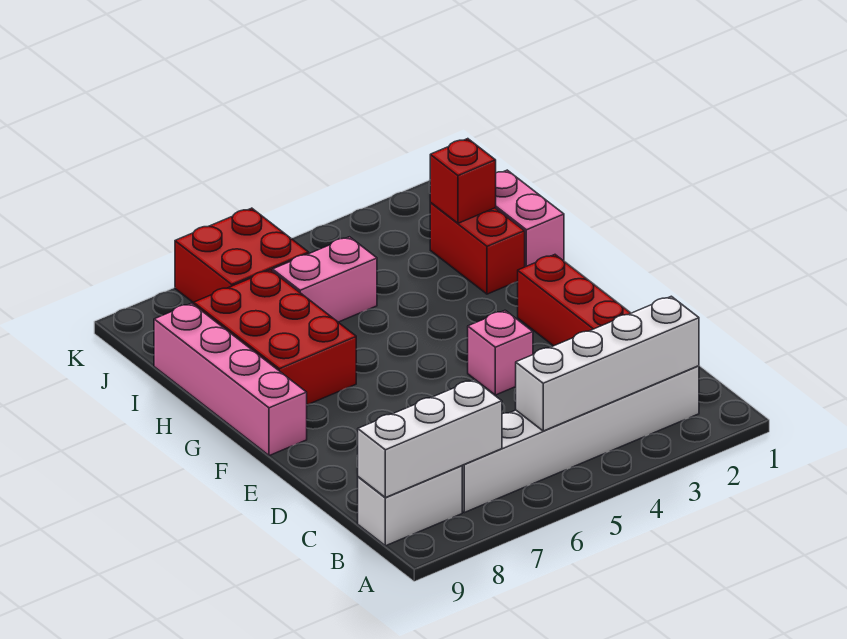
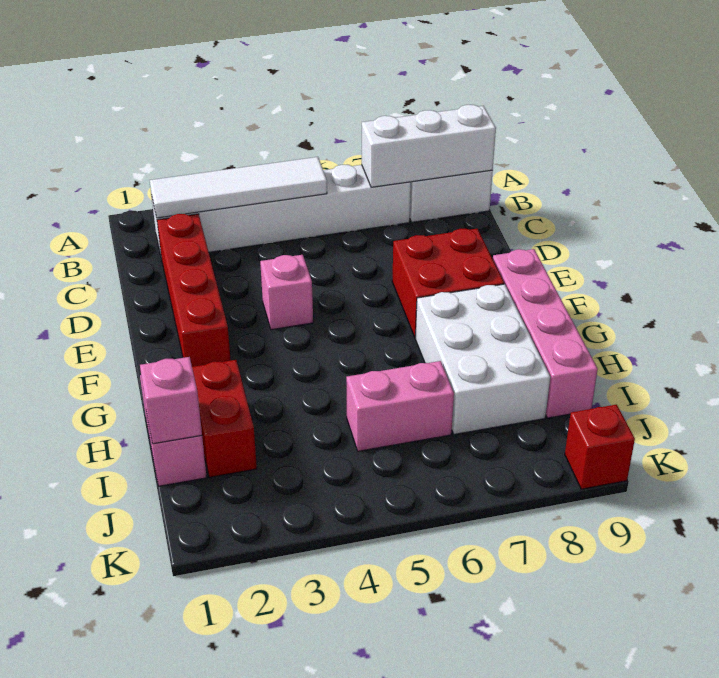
white brick B2:B5 level 2 -> white tile B2:B5 level 2
red brick G7:I8 level 1 -> white brick G7:I8 level 1
none -> pink brick I1 level 2
red brick I2 level 2 -> red brick K9 level 1
red brick J6:K7 level 1 -> red brick E7:F8 level 1

